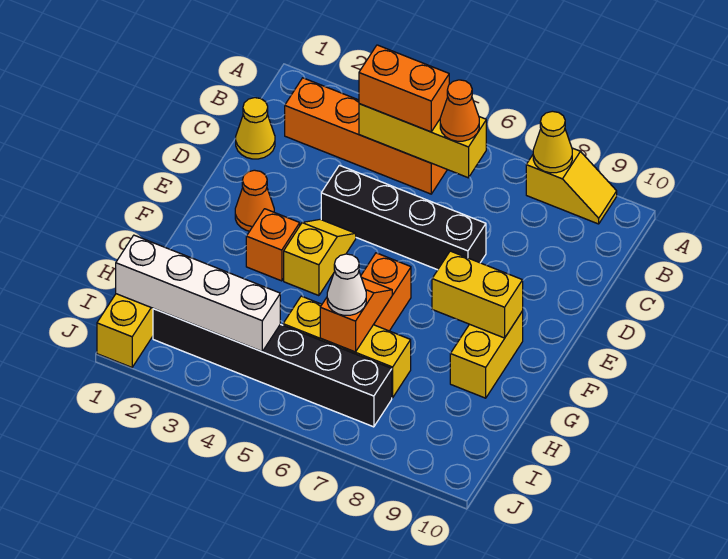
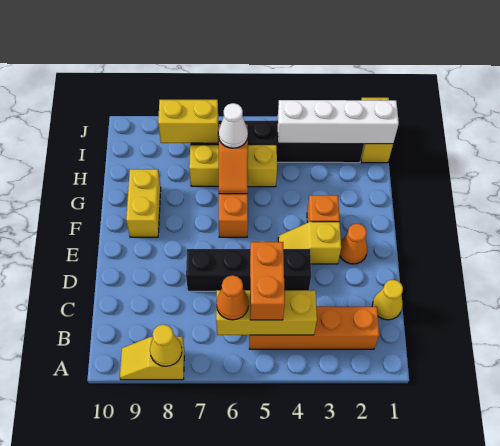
orange brick B4:B5 level 3 -> orange brick B5:C5 level 3
yellow slope E4:F4 level 1 top F -> yellow slope E3:E4 level 1 top 3
yellow brick F8:F9 level 2 -> yellow brick I7:I8 level 2

